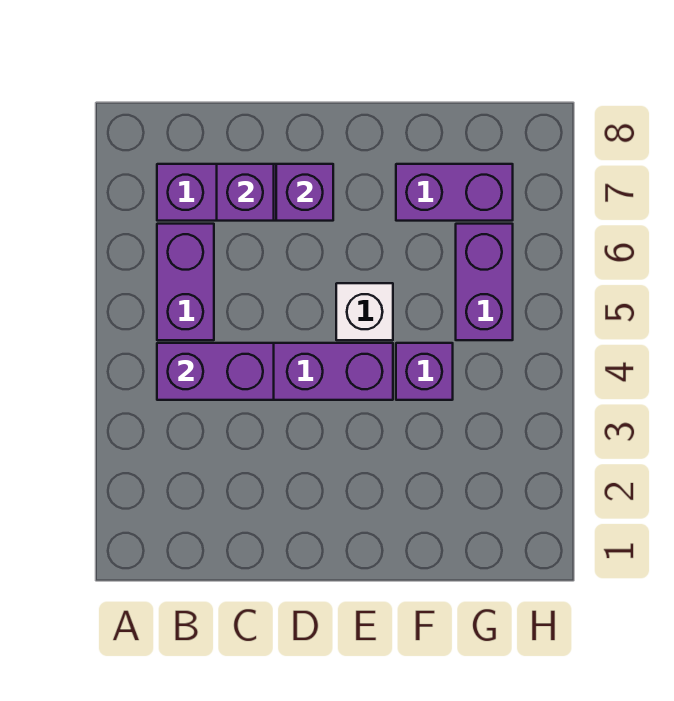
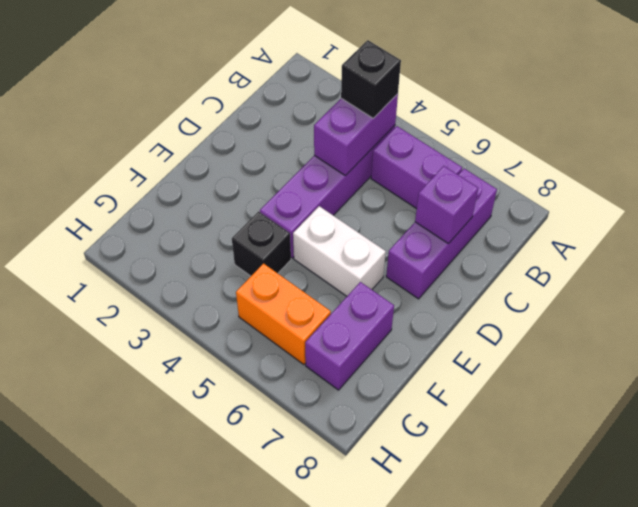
none -> black brick B4 level 3
purple brick D7 level 2 -> none
white brick E5 level 1 -> white brick E5:E6 level 1
purple brick F4 level 1 -> black brick F4 level 1
purple brick G5:G6 level 1 -> orange brick G5:G6 level 1

